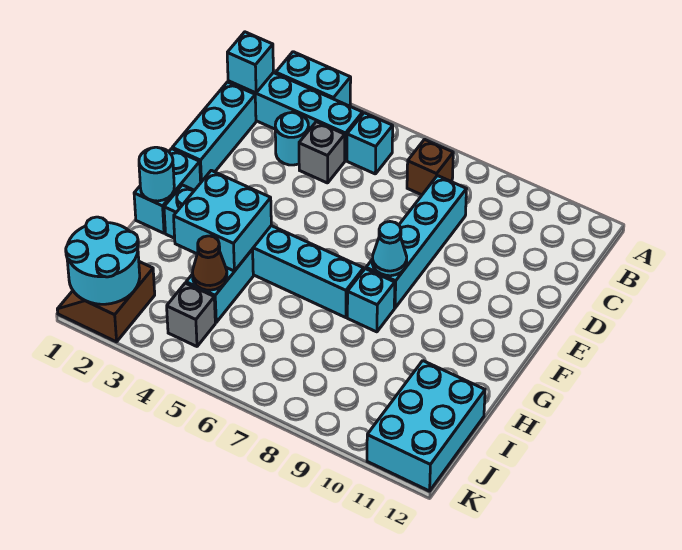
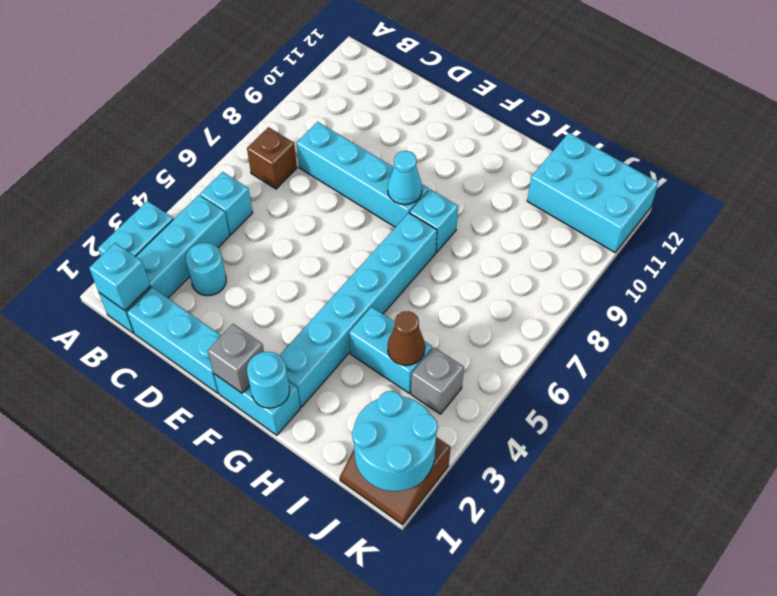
grey brick C4 level 1 -> grey brick F1 level 2
cyan brick G3:H4 level 2 -> none

